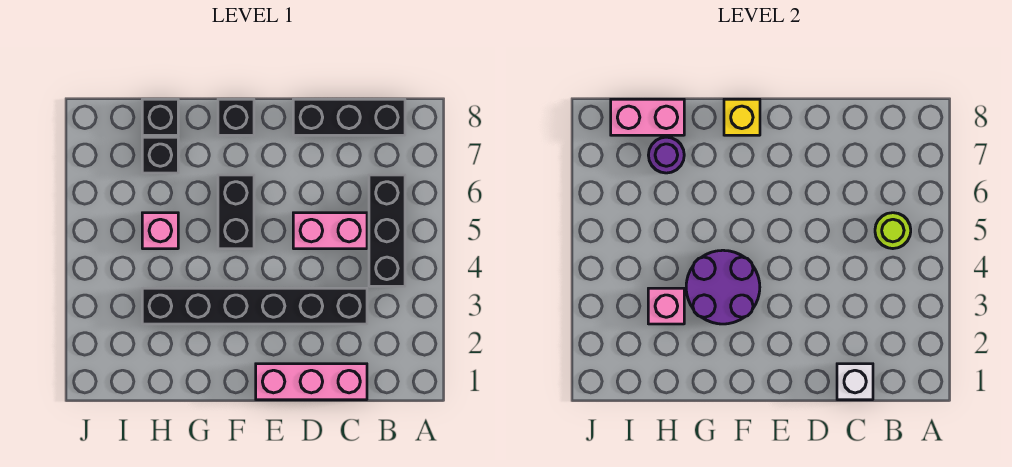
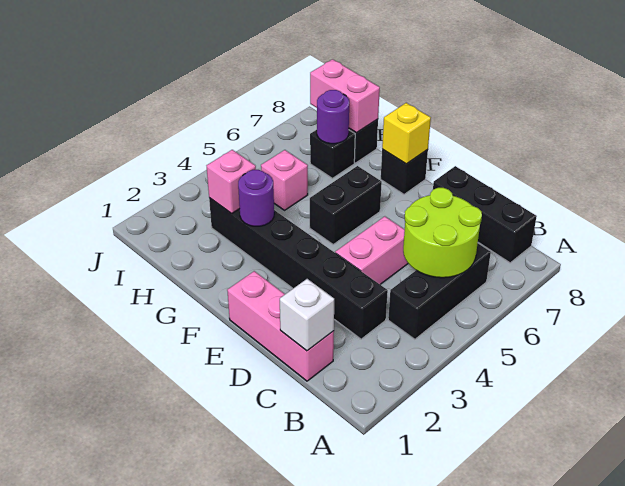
lime round brick B5 level 2 -> lime round brick B5:C6 level 2
pink brick C5:D5 level 1 -> pink brick D4:D5 level 1
purple round brick F3:G4 level 2 -> purple round brick G3 level 2

